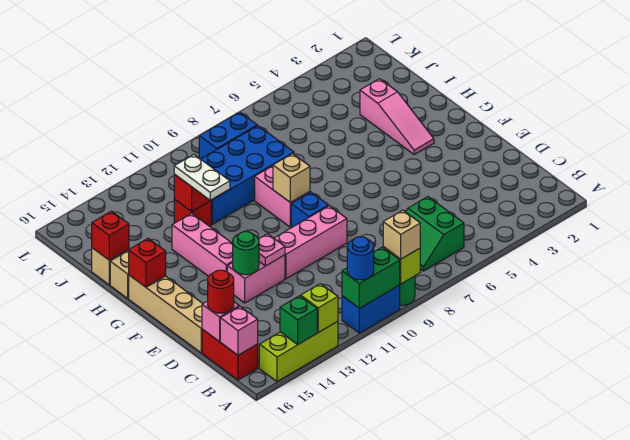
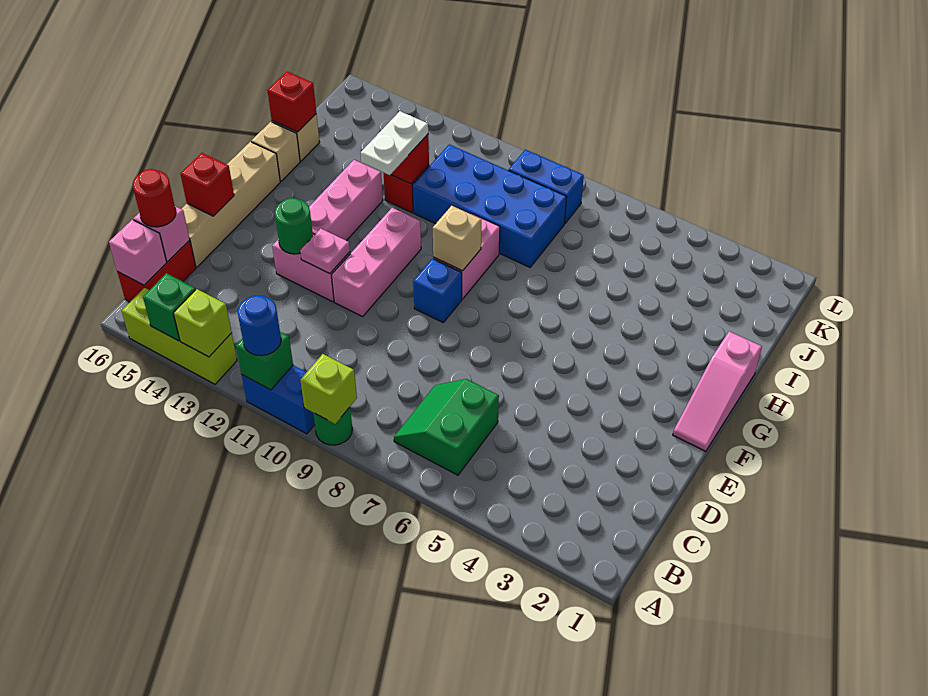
tan brick A9 level 3 -> none
green brick A10:A11 level 2 -> green brick A11 level 2
pink brick E9:E11 level 1 -> pink brick E11:G11 level 1
pink slope G3:I3 level 1 top I -> pink slope F1:H1 level 1 top H
red brick G16 level 2 -> red brick E16 level 2

